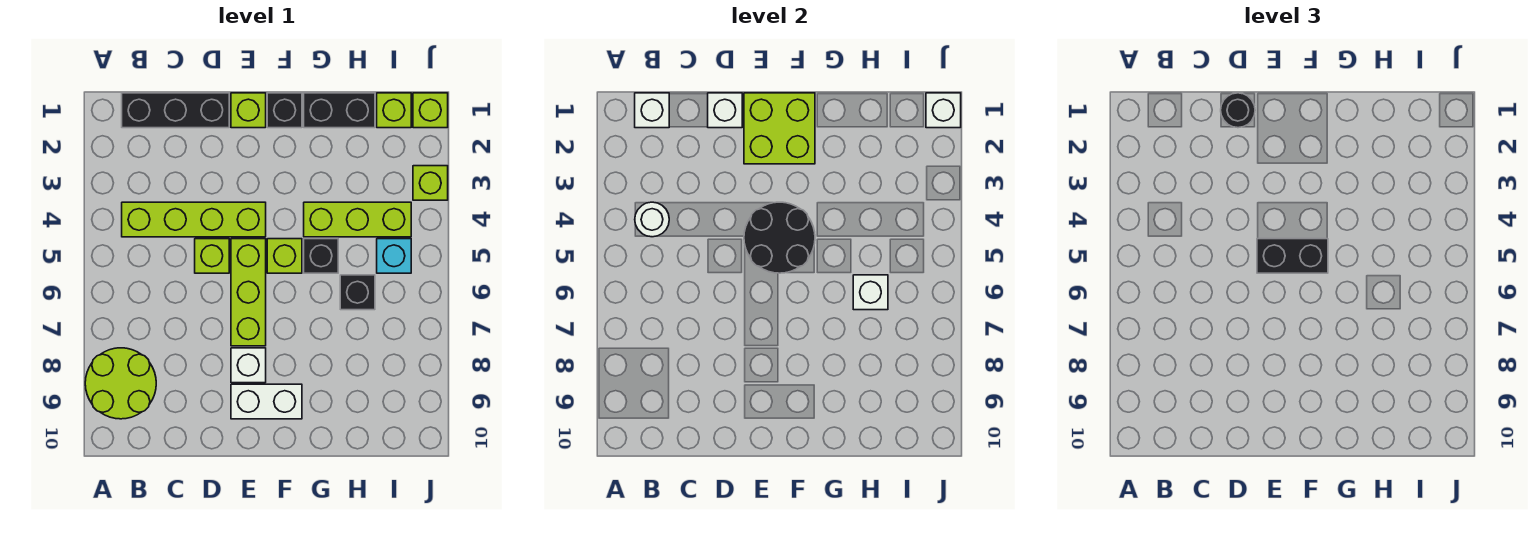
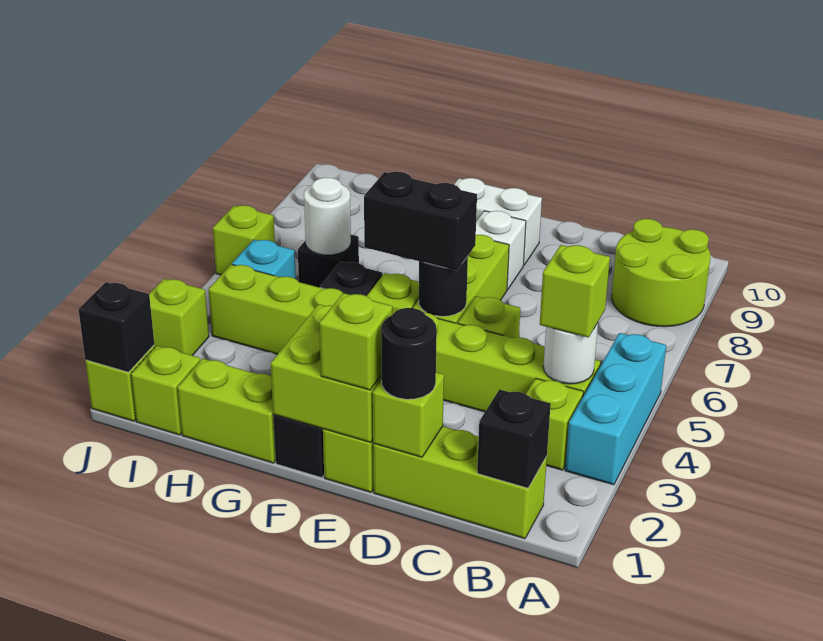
none -> cyan brick A3:A5 level 1
black brick B1:D1 level 1 -> lime brick B1:D1 level 1
white brick B1 level 2 -> black brick B1 level 2
none -> lime brick B3 level 1
none -> lime brick B4 level 3
white brick D1 level 2 -> lime brick D1 level 2
none -> lime brick E1 level 3
black round brick E4:F5 level 2 -> black round brick E5 level 2
black brick G1:H1 level 1 -> lime brick G1:H1 level 1
white brick H6 level 2 -> white round brick H6 level 2
white brick J1 level 2 -> black brick J1 level 2
none -> lime brick J6 level 1

